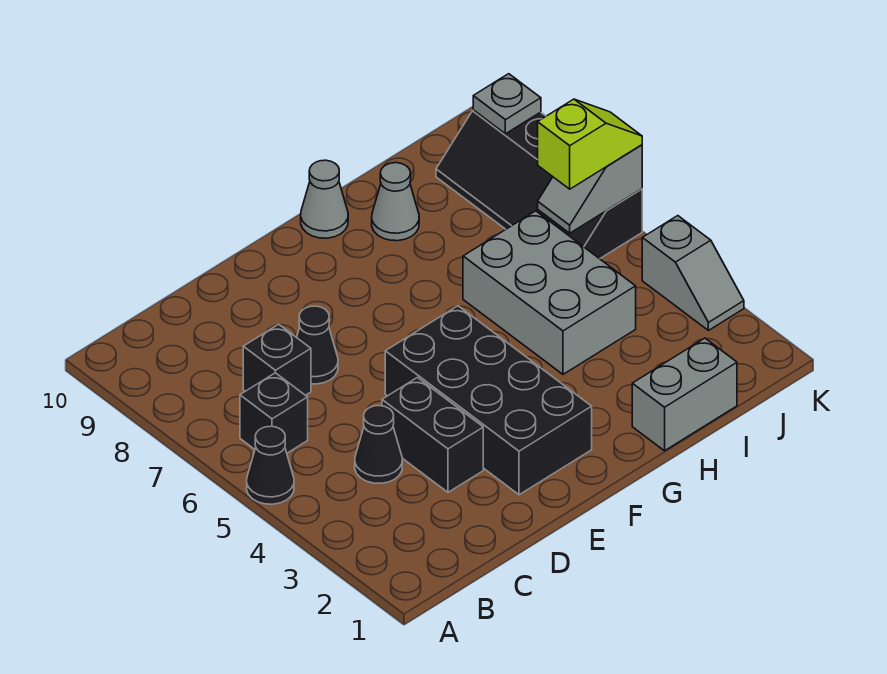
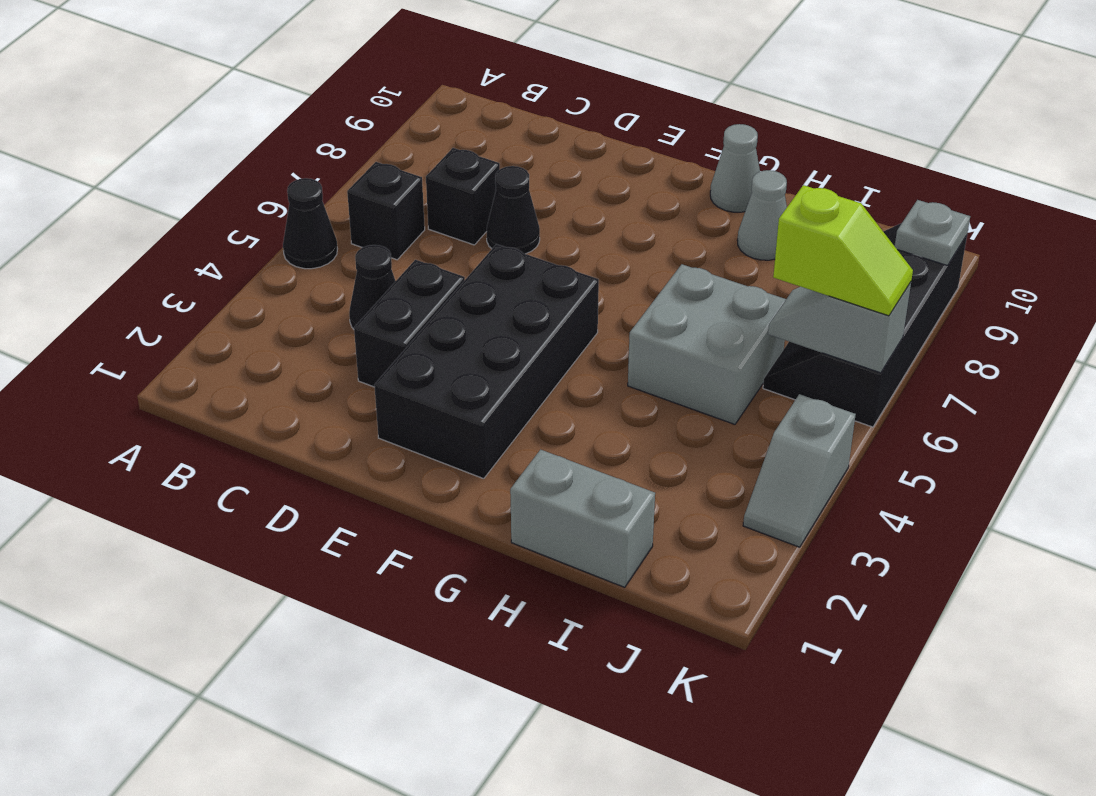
grey brick H4:I6 level 1 -> grey brick H5:I6 level 1

